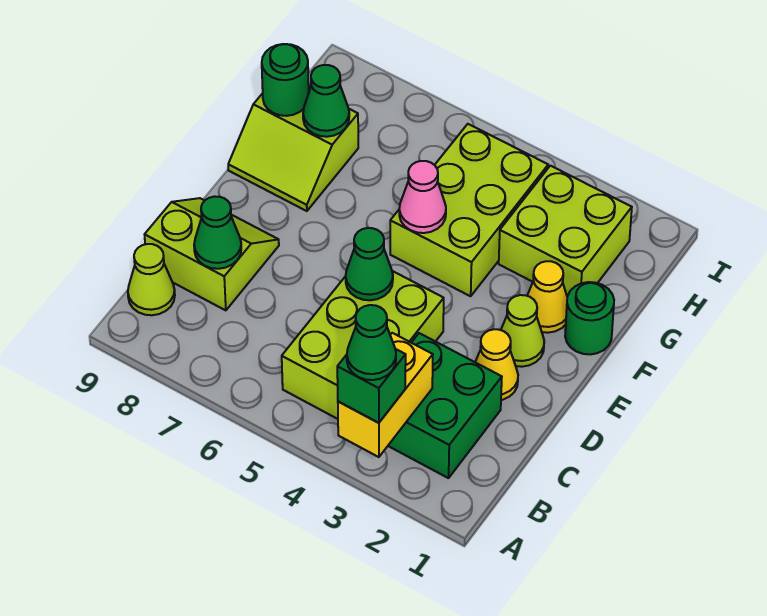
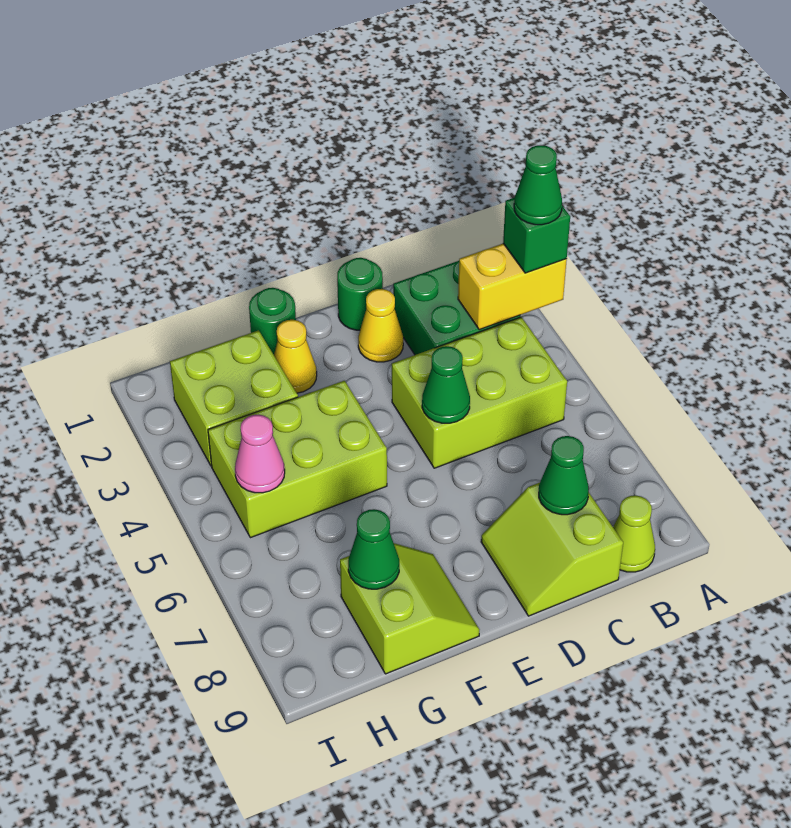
lime cone E2 level 1 -> none
pink cone F5 level 2 -> pink cone H5 level 2
green round brick G9 level 2 -> green round brick D1 level 1

